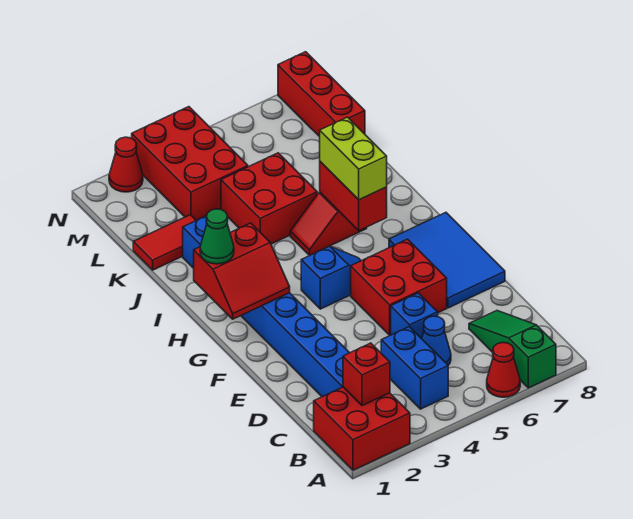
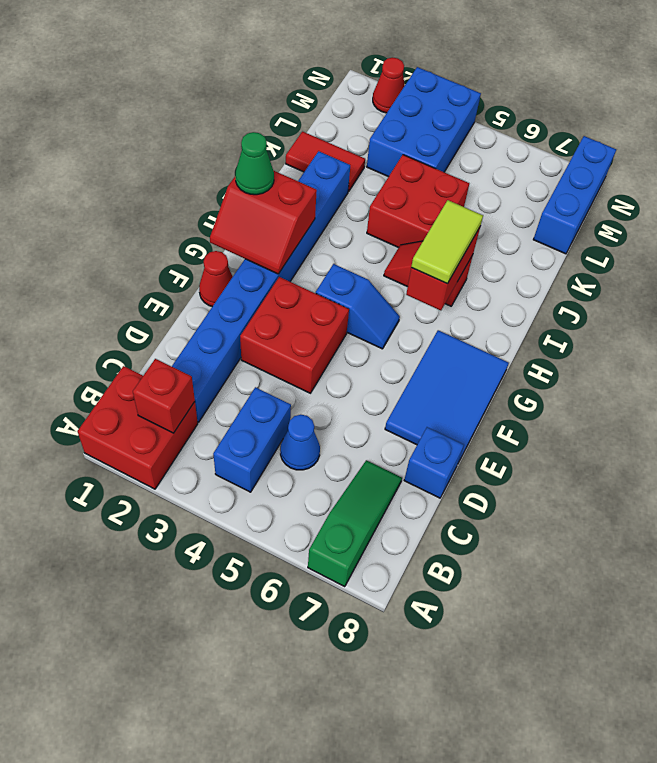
red cone A6 level 1 -> red cone F1 level 1
blue brick D5 level 1 -> blue brick D8 level 1
red brick E5:F6 level 1 -> red brick E3:F4 level 1
lime brick H6:I6 level 3 -> lime tile H6:I6 level 3
red brick L3:N4 level 1 -> blue brick L3:N4 level 1
red brick L8:N8 level 1 -> blue brick L8:N8 level 1

